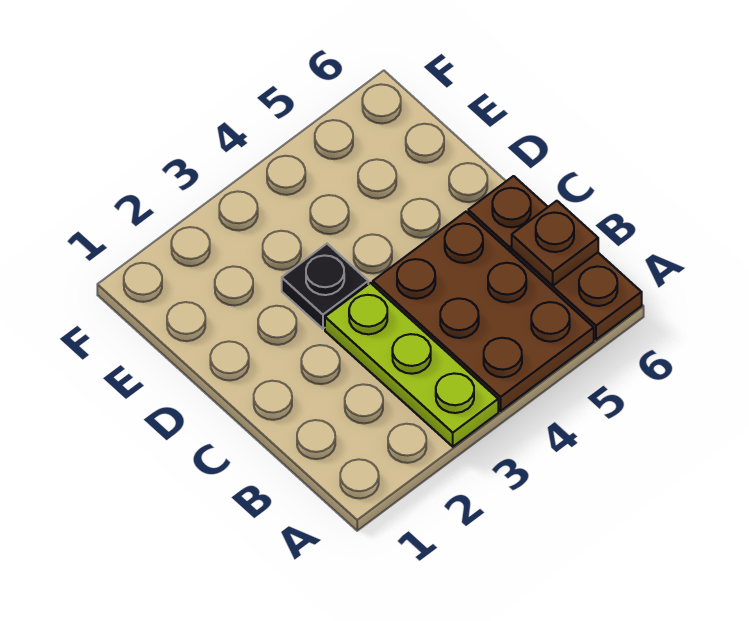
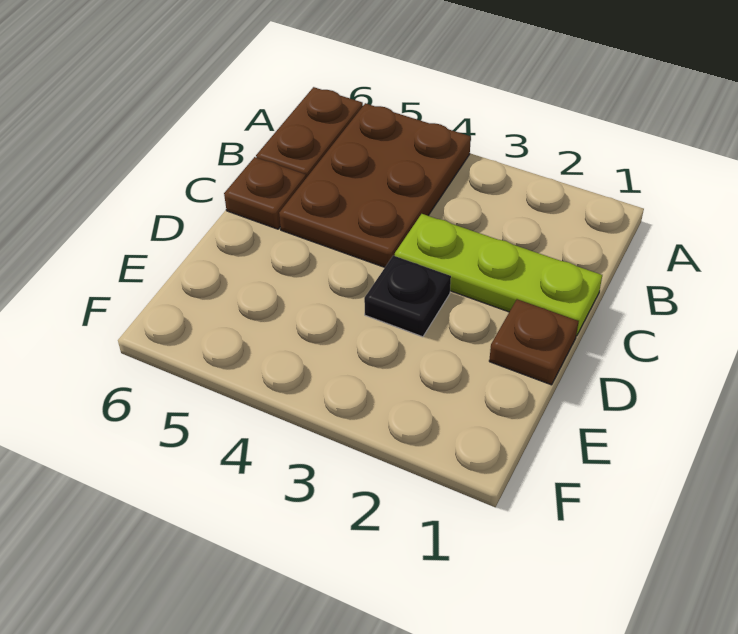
lime plate A3:C3 level 1 -> lime plate C1:C3 level 1
brown plate B6 level 2 -> brown plate D1 level 1

